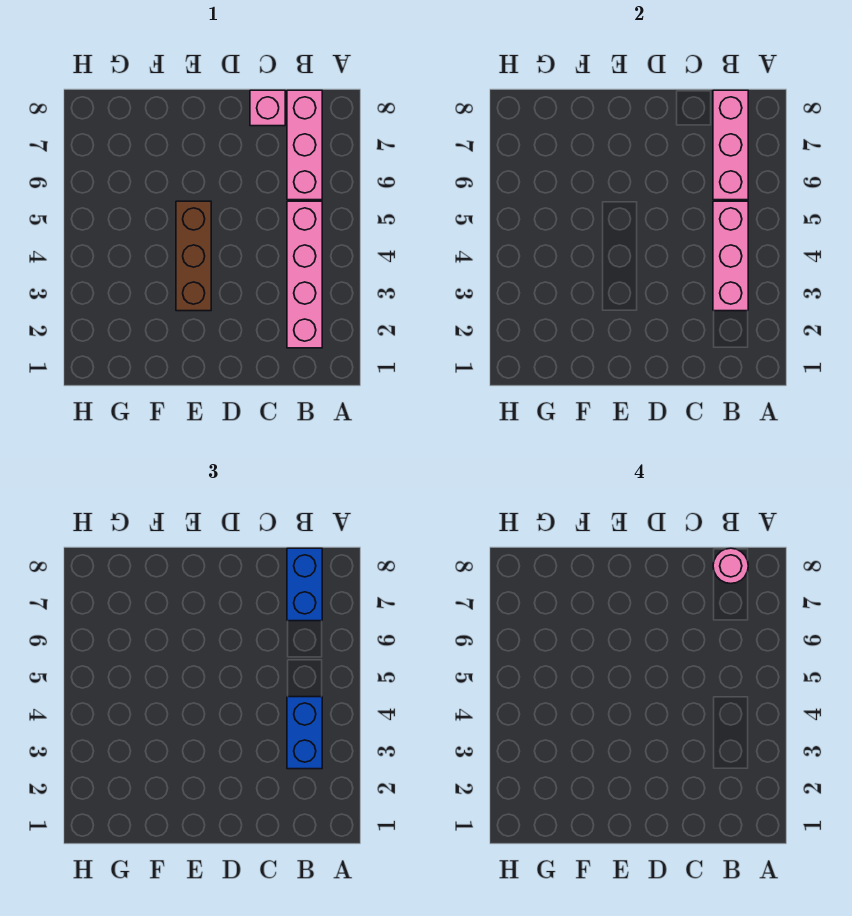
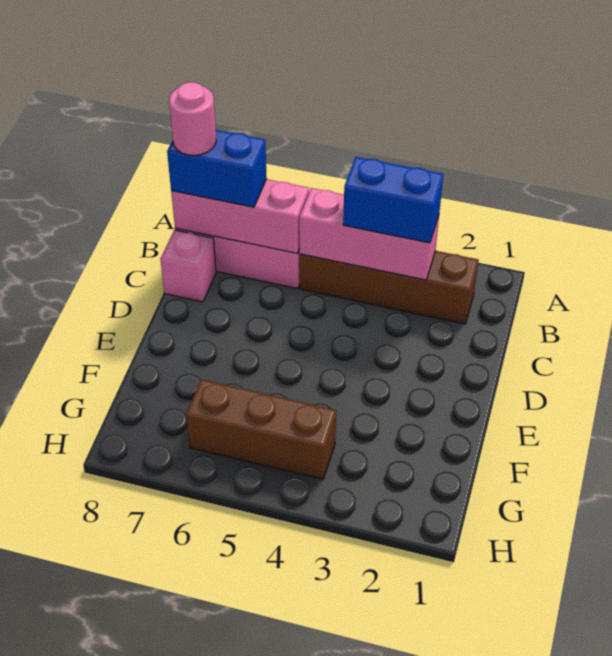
pink brick B2:B5 level 1 -> brown brick B2:B5 level 1
brown brick E3:E5 level 1 -> brown brick G4:G6 level 1

